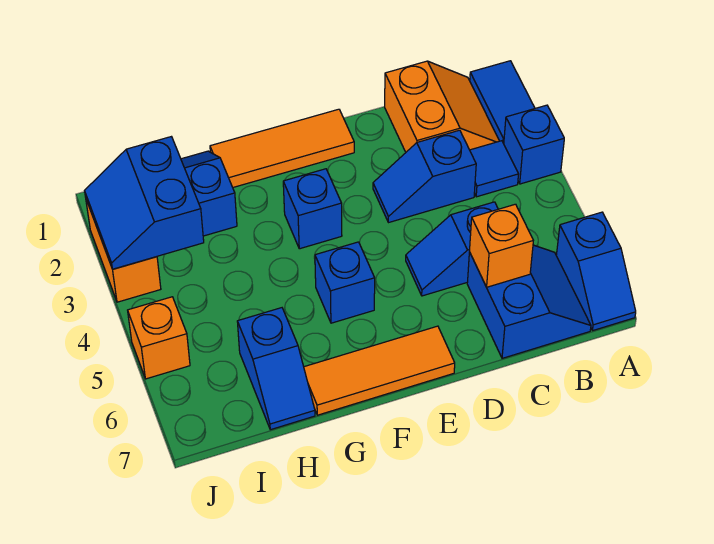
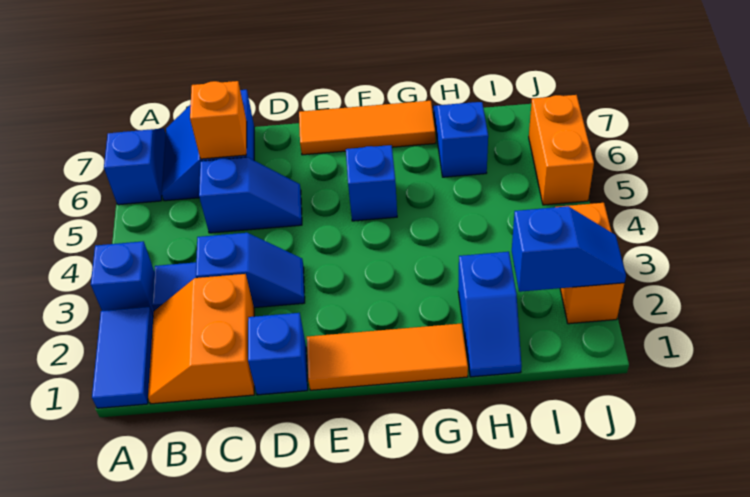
blue brick F3 level 1 -> blue brick D1 level 1
blue slope I2:J3 level 2 top I -> blue slope I2:J2 level 2 top I
orange brick J5 level 1 -> orange brick J5:J6 level 1

